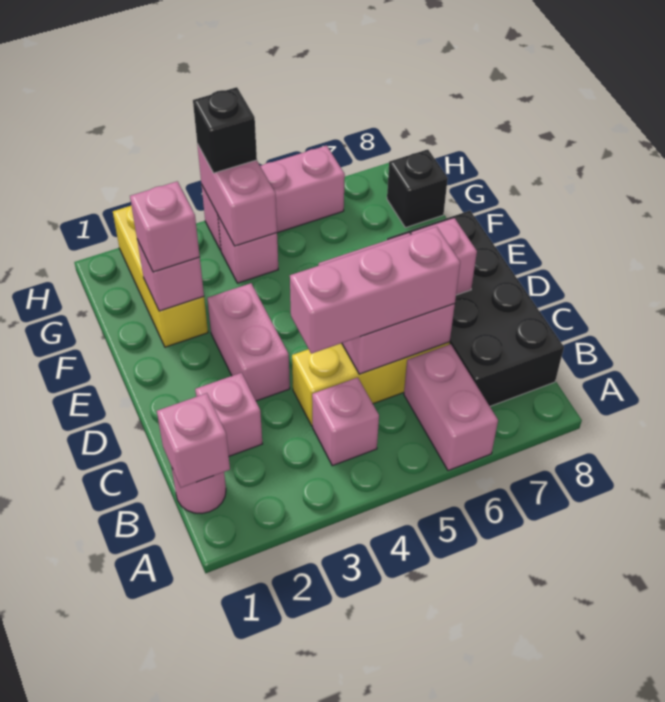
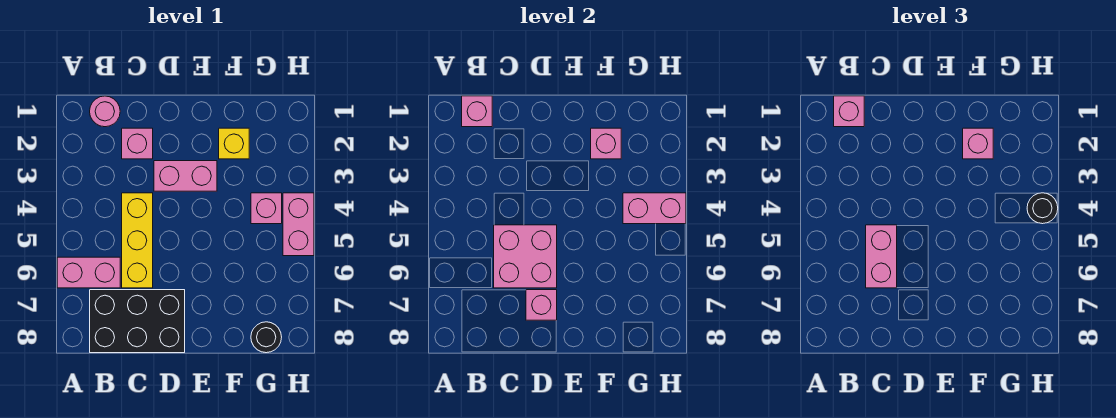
pink brick B4 level 1 -> pink brick B1 level 3
black brick B7:E8 level 1 -> black brick B7:D8 level 1
pink brick C4:C6 level 3 -> pink brick C5:C6 level 3
yellow brick F2:H2 level 1 -> yellow brick F2 level 1
black brick G8 level 1 -> black round brick G8 level 1
pink brick H4:H6 level 1 -> pink brick H4:H5 level 1
black brick H4 level 3 -> black round brick H4 level 3

